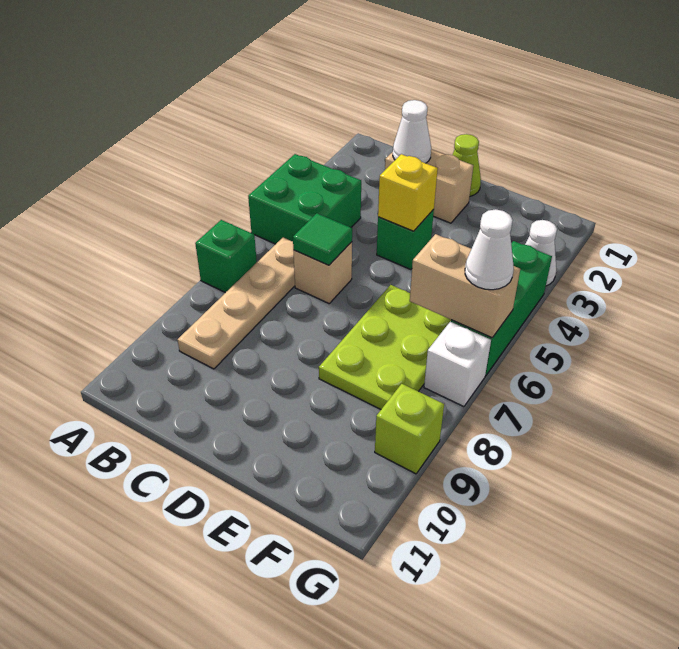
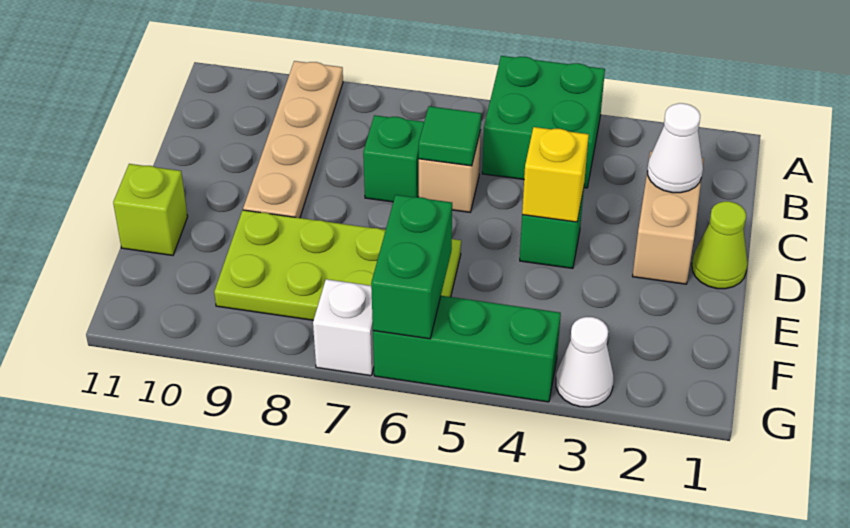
green brick A7 level 1 -> green brick C7 level 1
tan plate B6:B9 level 1 -> tan plate A9:D9 level 1
lime plate E6:F8 level 1 -> lime plate E6:F9 level 1
tan brick F6:G6 level 2 -> green brick F6:G6 level 2
white cone G6 level 3 -> none
lime brick G9 level 1 -> lime brick E11 level 1

